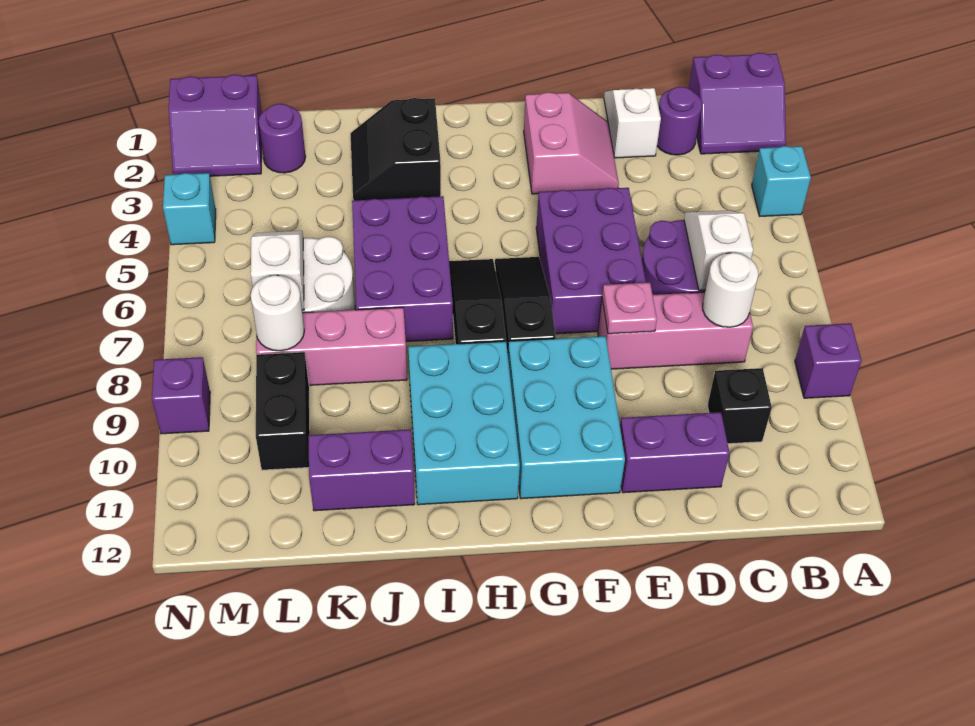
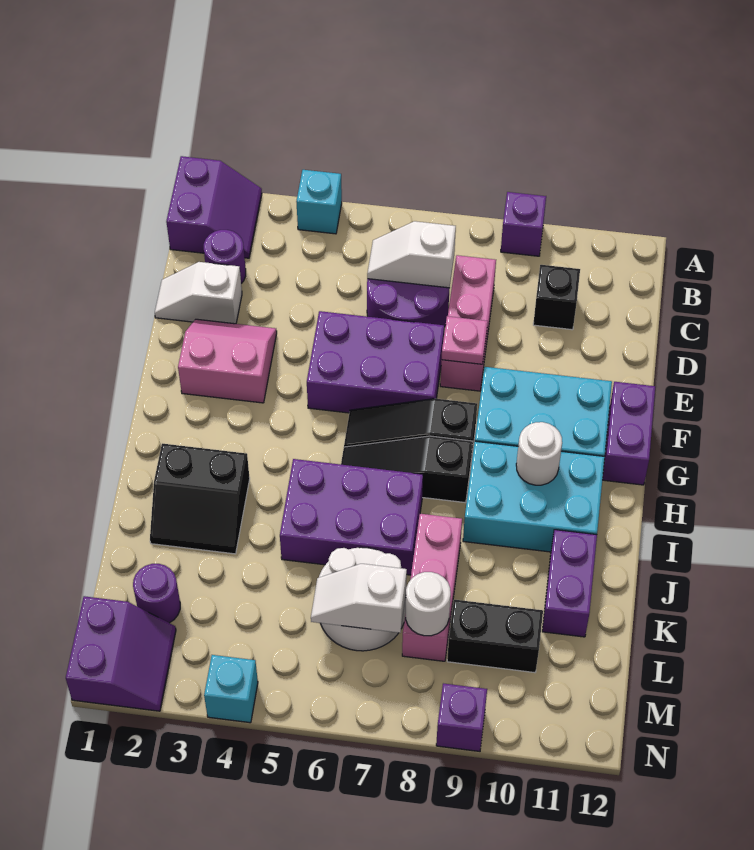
white round brick C8 level 2 -> white round brick H10 level 2
purple brick D11:E11 level 1 -> purple brick F12:G12 level 1

